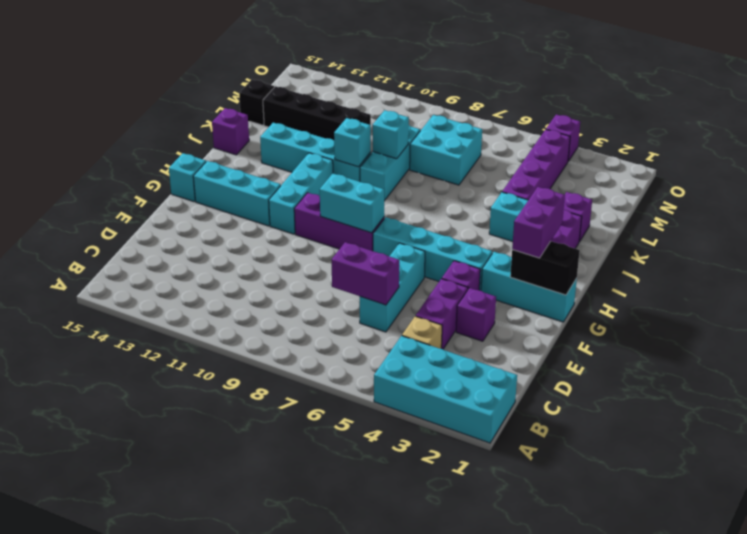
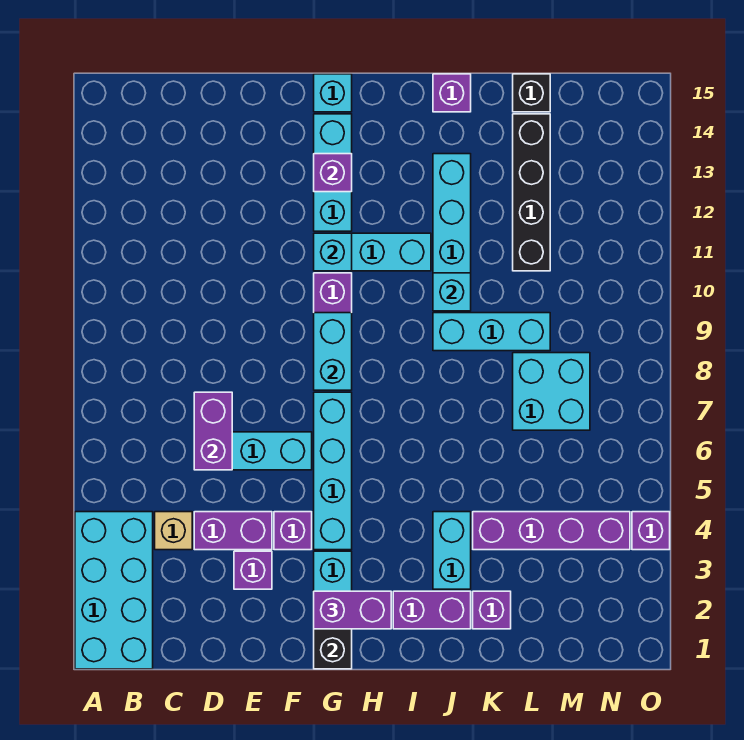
none -> purple brick G13 level 2
cyan brick K9 level 2 -> cyan brick G11 level 2

